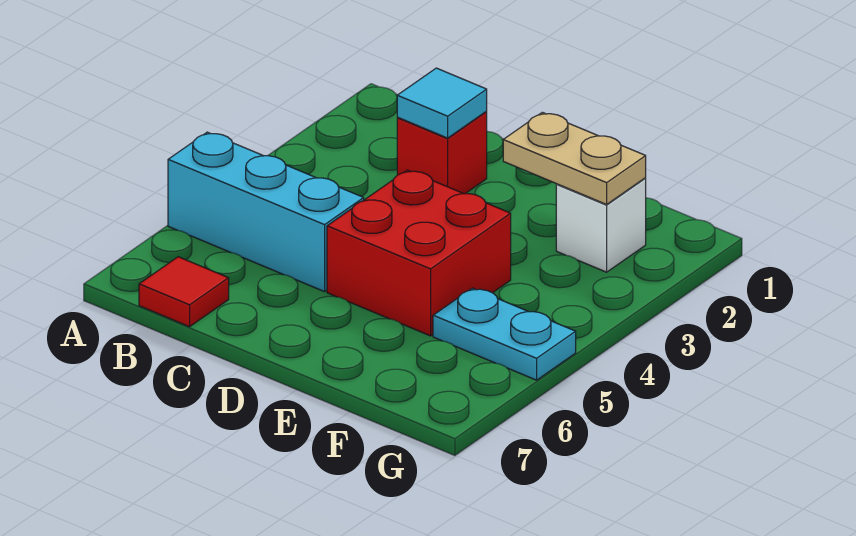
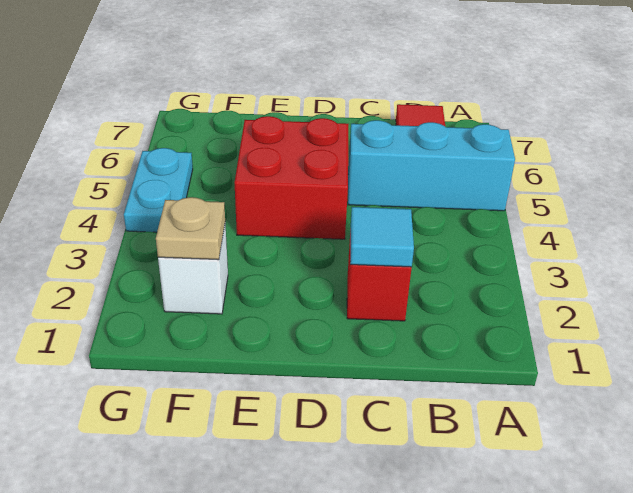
tan plate E2:F2 level 2 -> tan plate F2 level 2
cyan plate F5:G5 level 1 -> cyan plate G4:G5 level 1

